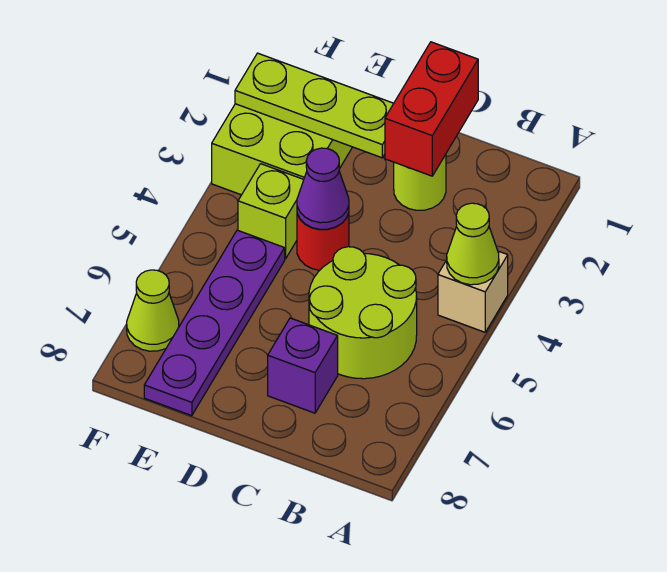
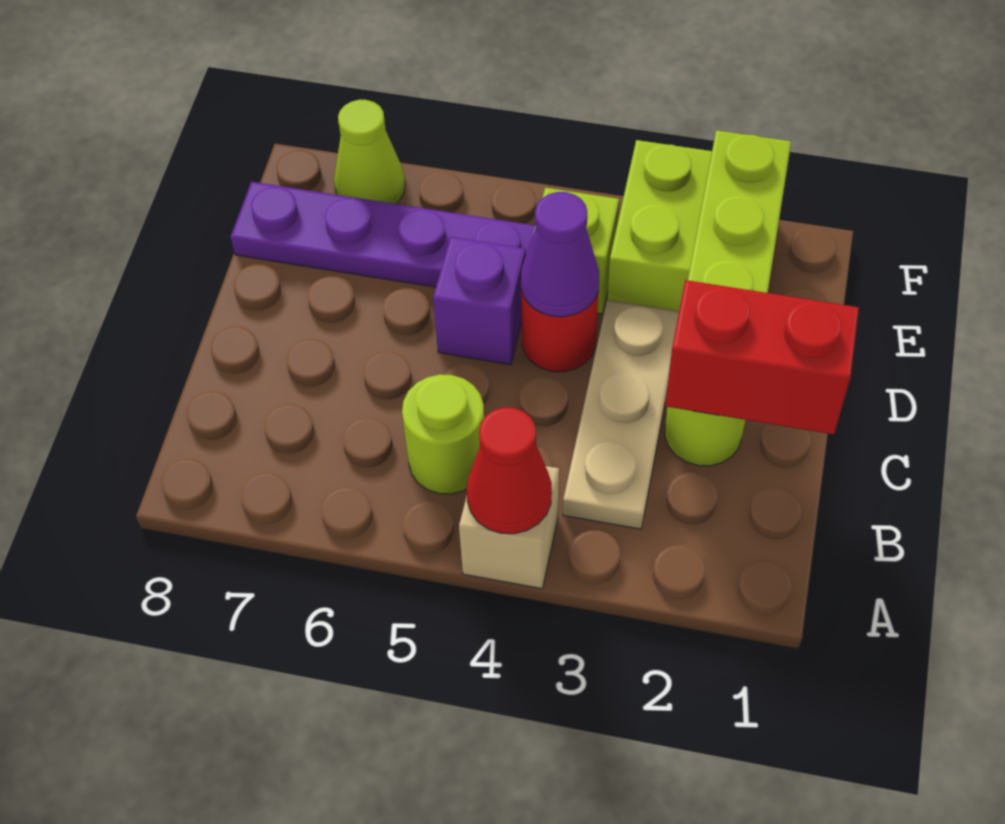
lime cone A4 level 2 -> red cone A4 level 2
none -> tan plate B3:D3 level 1
lime round brick B5:C6 level 1 -> lime round brick B5 level 1
purple brick C7 level 1 -> purple brick D5 level 1

